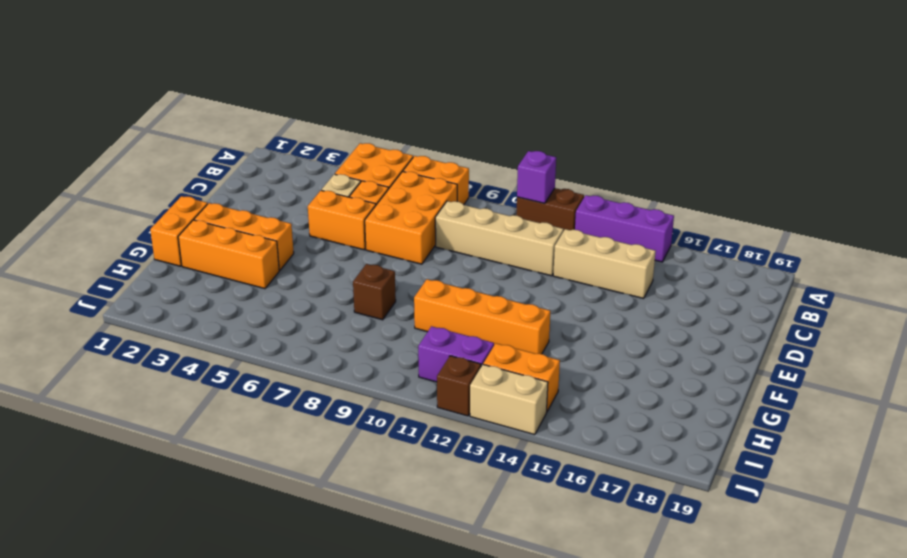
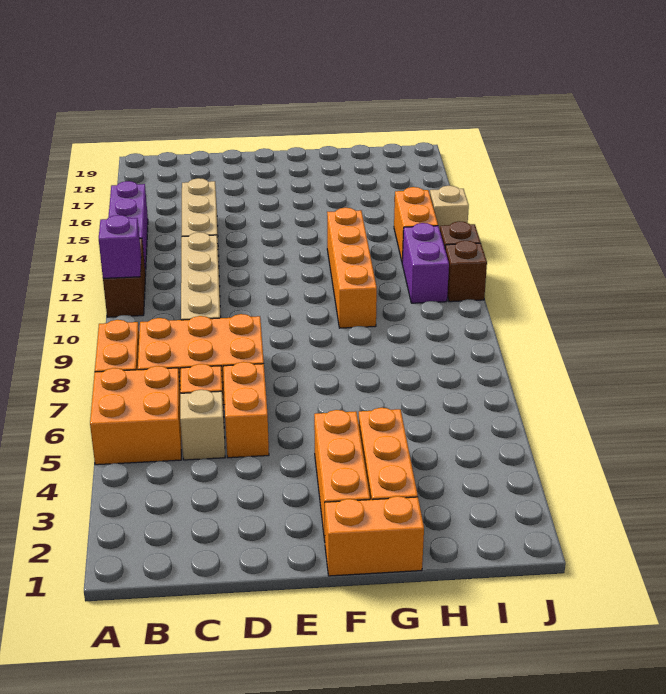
brown brick G8 level 1 -> brown brick J11 level 1
tan brick J13:J14 level 1 -> tan brick J14 level 1

